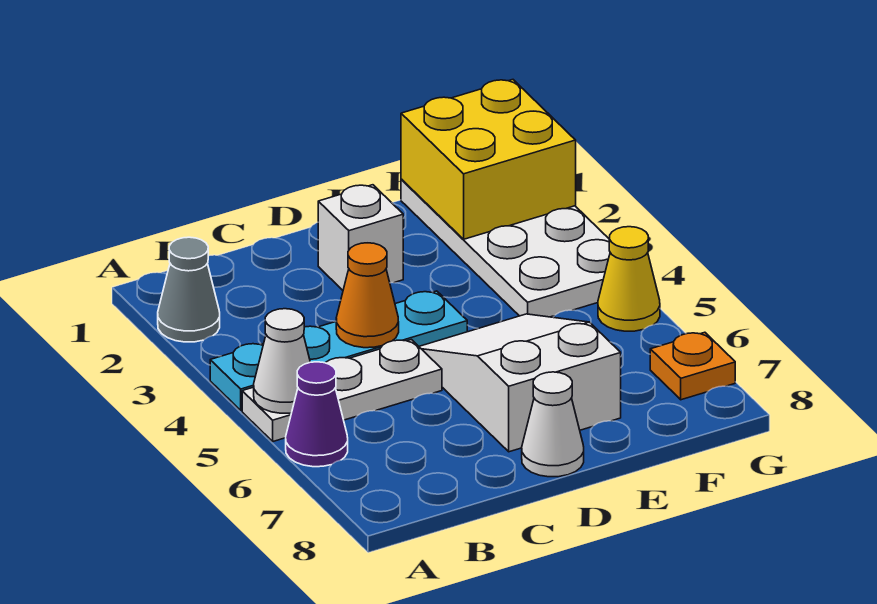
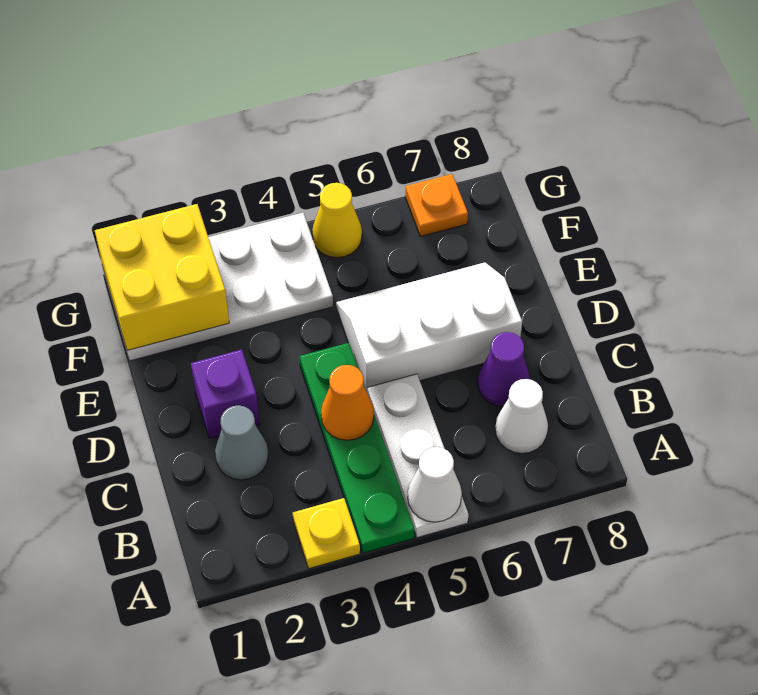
grey cone A2 level 1 -> grey cone C2 level 1
none -> yellow plate A3 level 1
cyan plate A4:D4 level 1 -> green plate A4:D4 level 1
purple cone A6 level 1 -> purple cone C7 level 1
white brick D2 level 1 -> purple brick D2 level 1
white slope D5:E7 level 1 top 7 -> white slope D5:E7 level 1 top D
white cone D8 level 1 -> white cone B7 level 1

